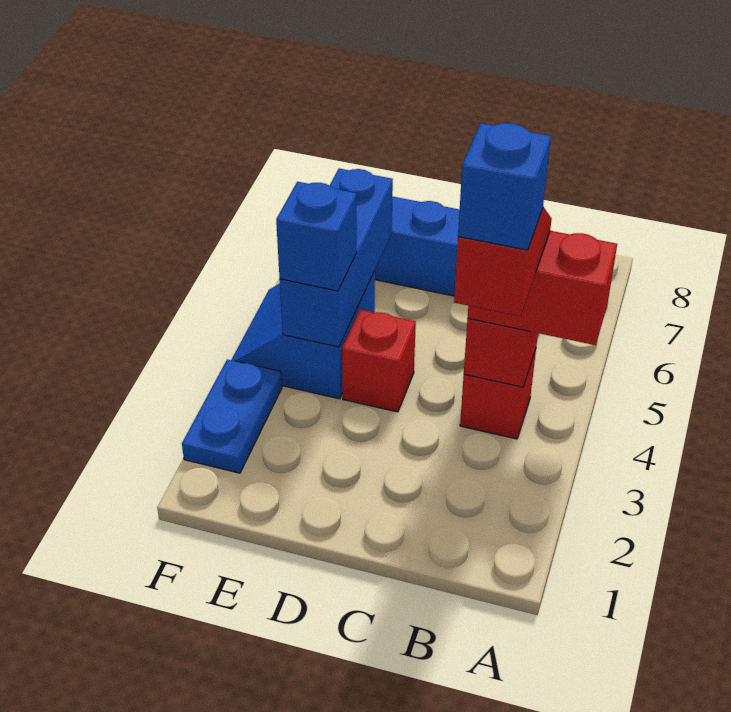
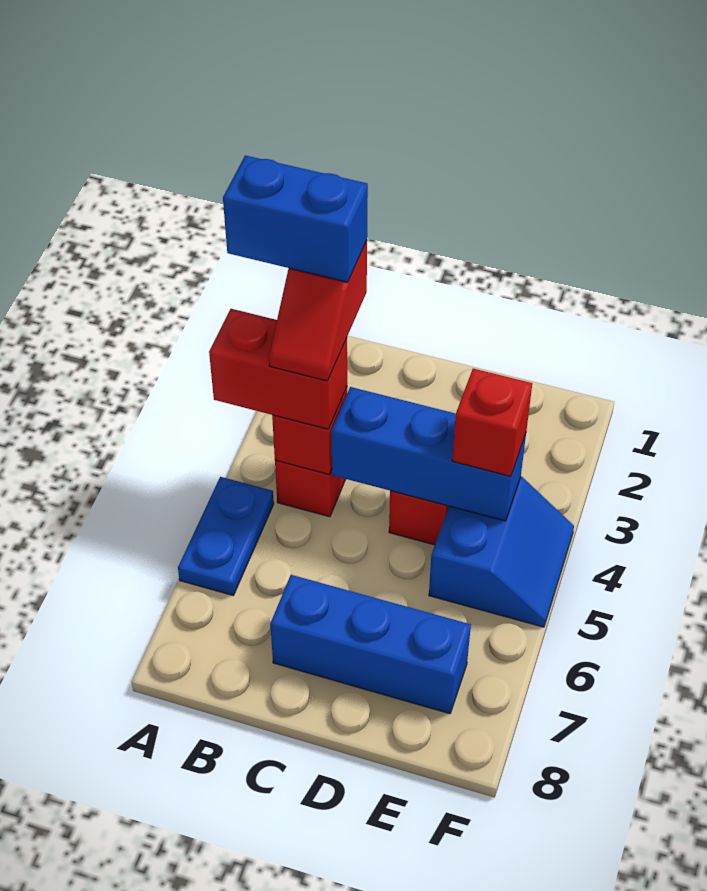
blue brick B3 level 5 -> blue brick A3:B3 level 5
blue brick E4:E6 level 2 -> blue brick C4:E4 level 2
blue brick E4 level 3 -> red brick E4 level 3
blue plate F2:F3 level 1 -> blue plate A5:A6 level 1

